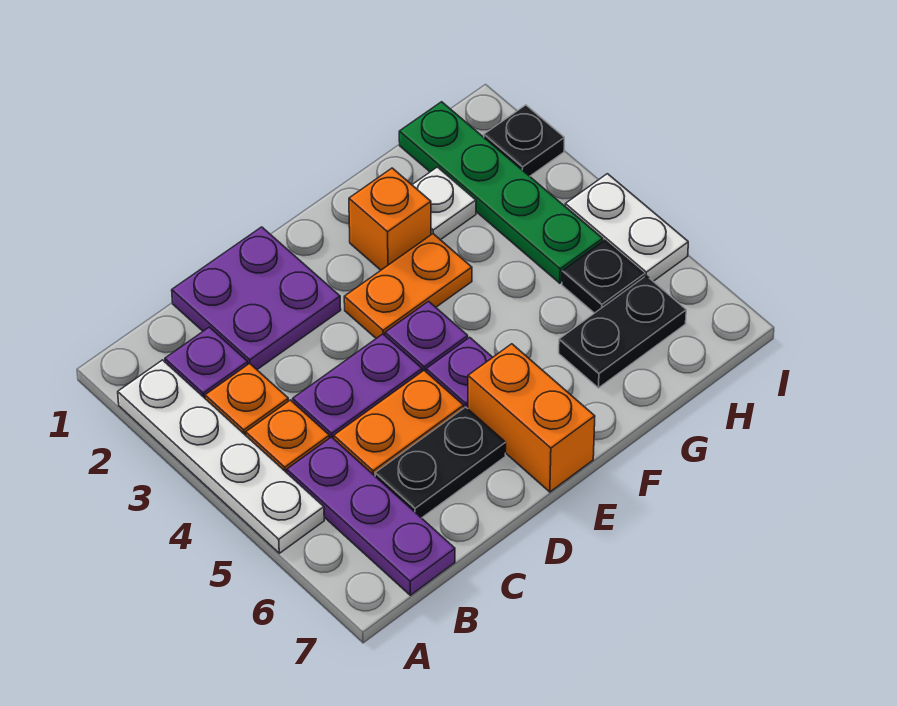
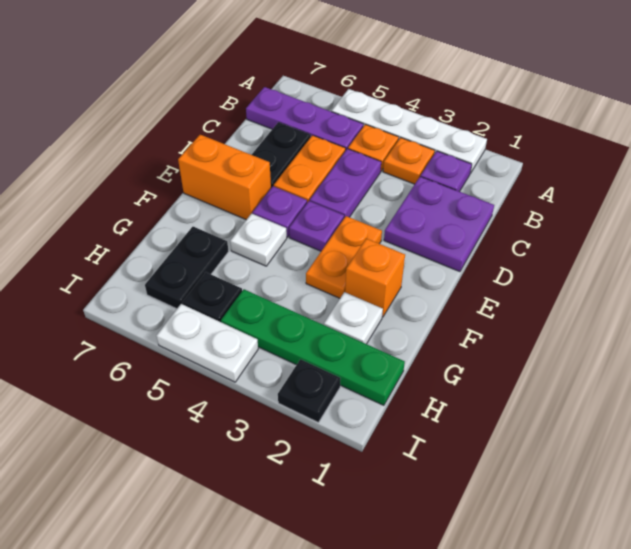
none -> white plate F5 level 1

